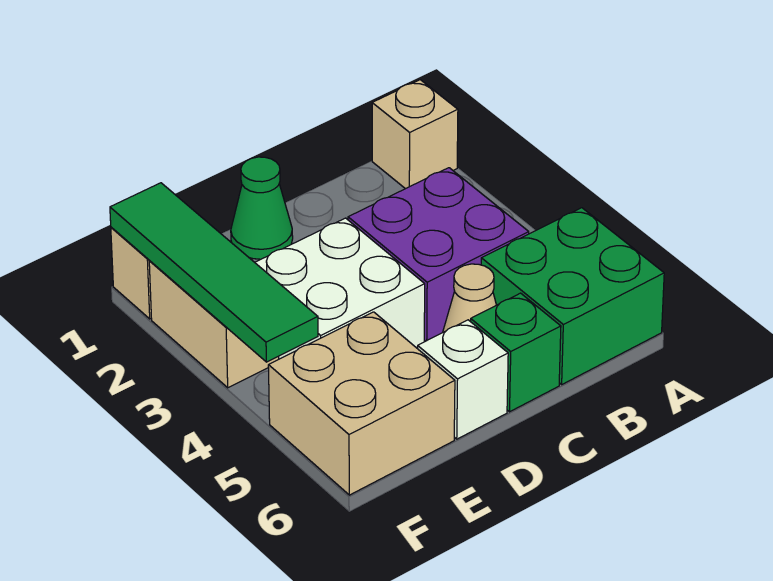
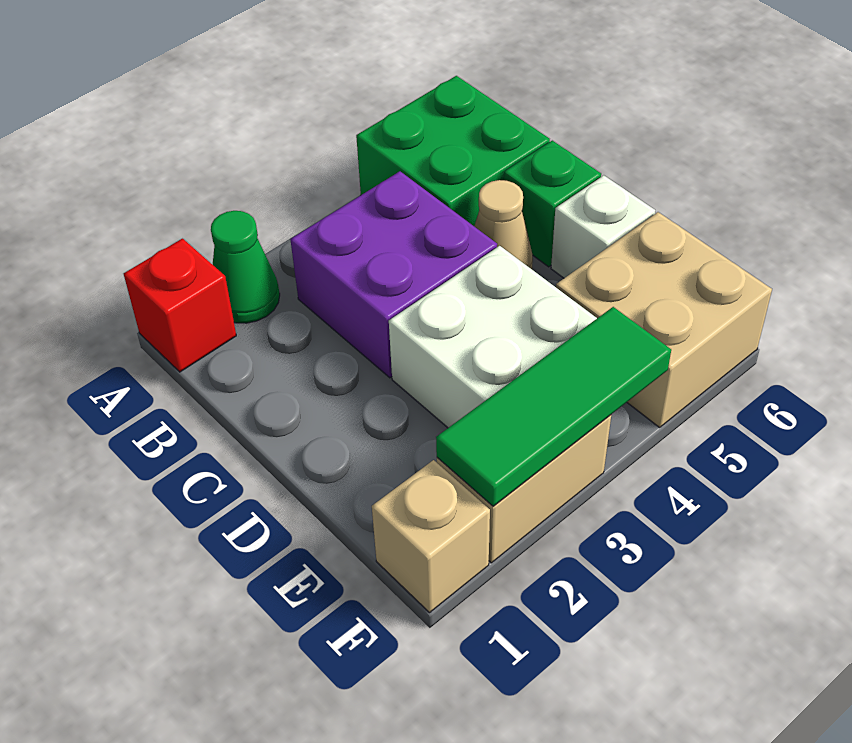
tan brick A1 level 1 -> red brick A1 level 1
green cone D1 level 1 -> green cone A2 level 1
green tile F1:F4 level 2 -> green tile F2:F4 level 2

